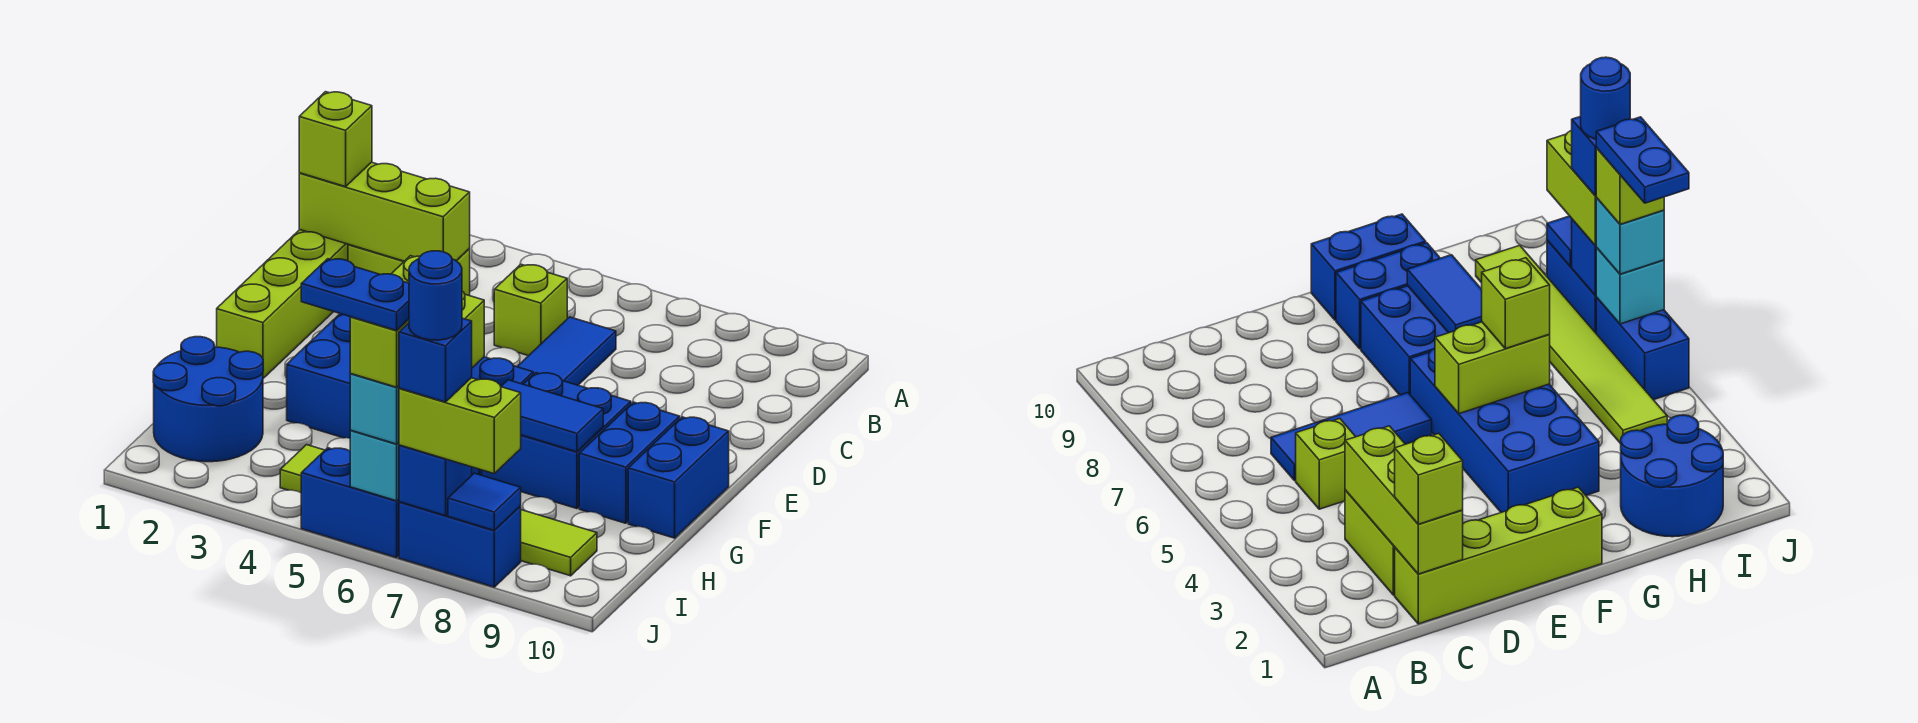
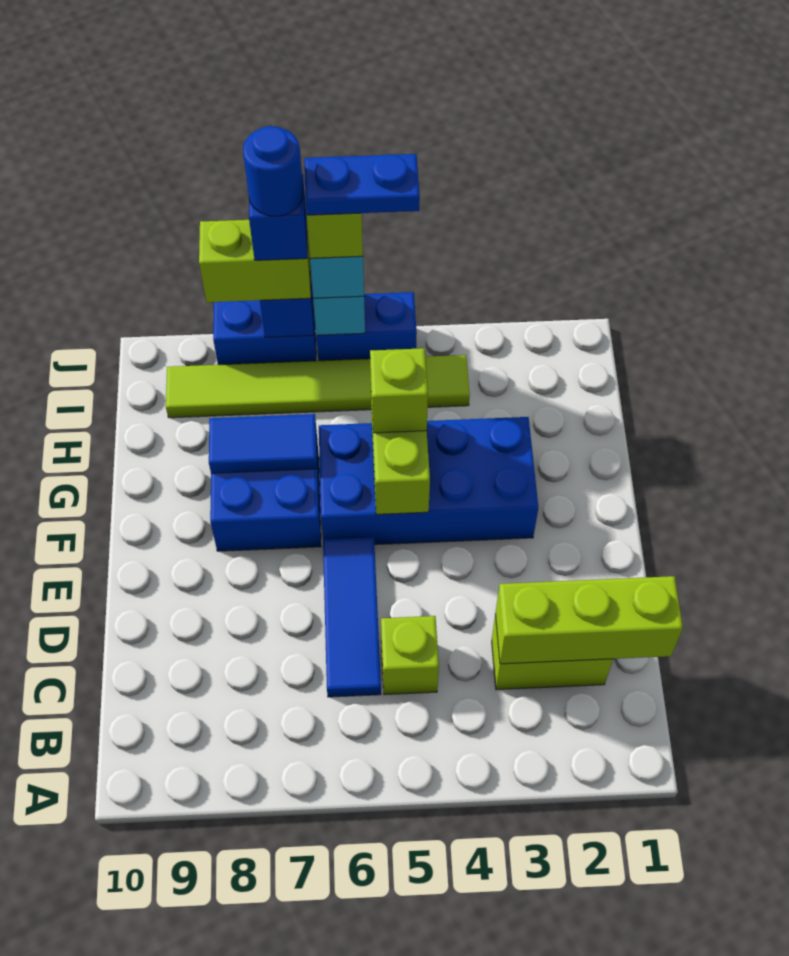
lime brick C1:F1 level 1 -> none
lime brick C1 level 3 -> none
blue brick F9:G9 level 1 -> none
blue brick F10:G10 level 1 -> none
blue round brick H1:I2 level 1 -> none
blue tile J8 level 2 -> none

